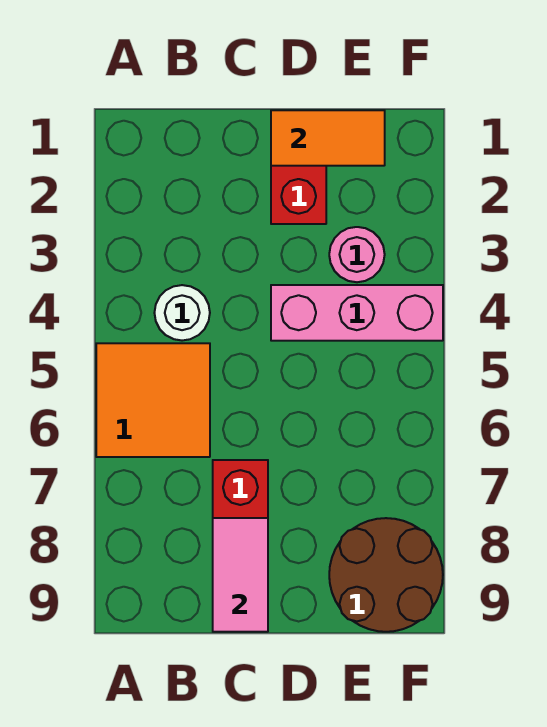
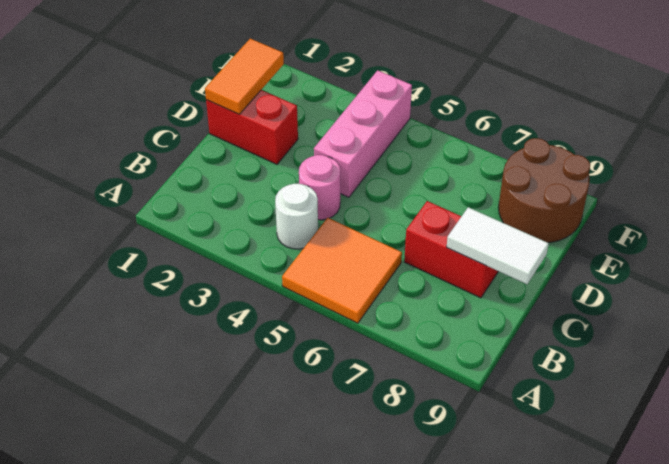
pink tile C8:C9 level 2 -> white tile C8:C9 level 2
pink round brick E3 level 1 -> pink round brick C4 level 1

